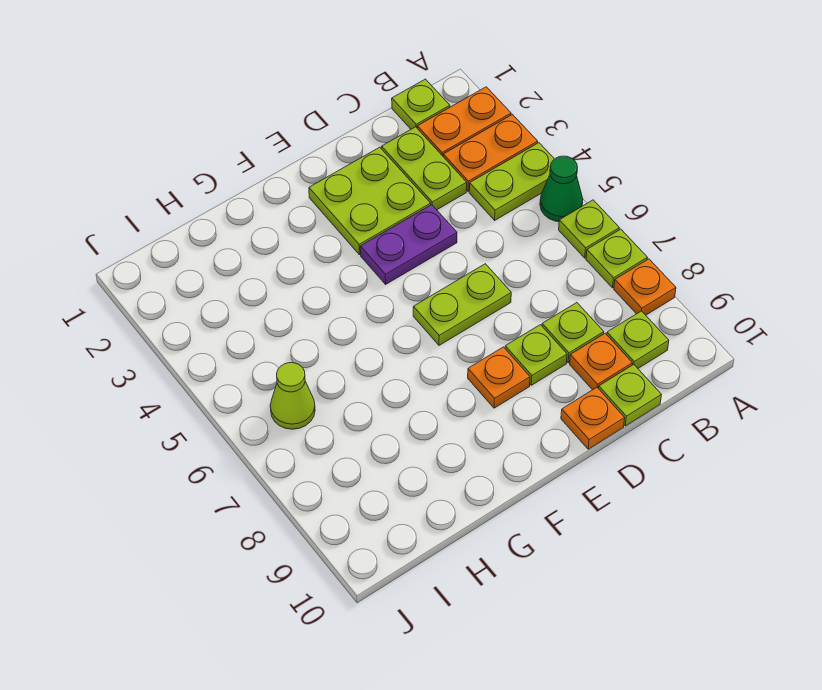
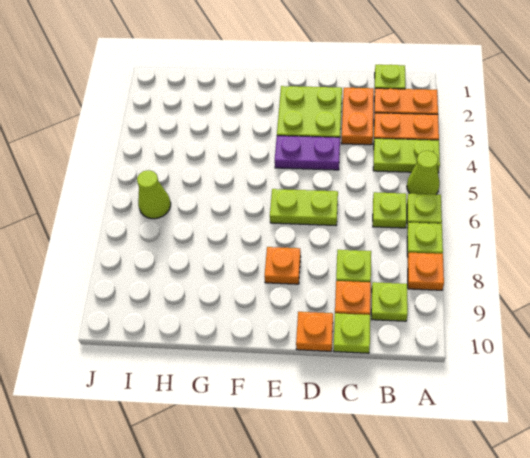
green cone A5 level 1 -> lime cone A5 level 1
lime plate C2:C3 level 1 -> orange plate C2:C3 level 1
lime plate D8 level 1 -> lime plate B6 level 1

